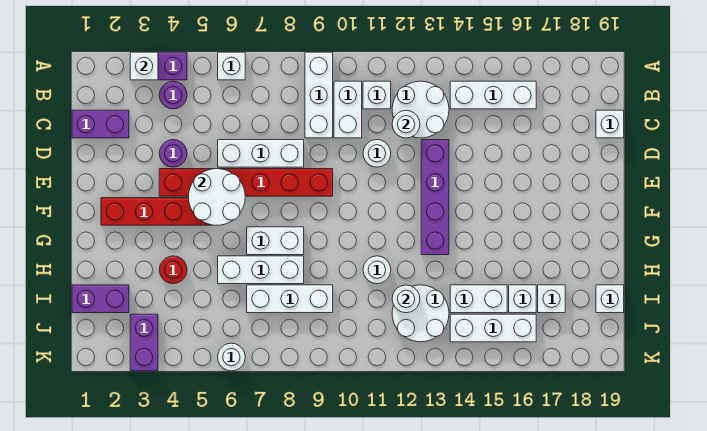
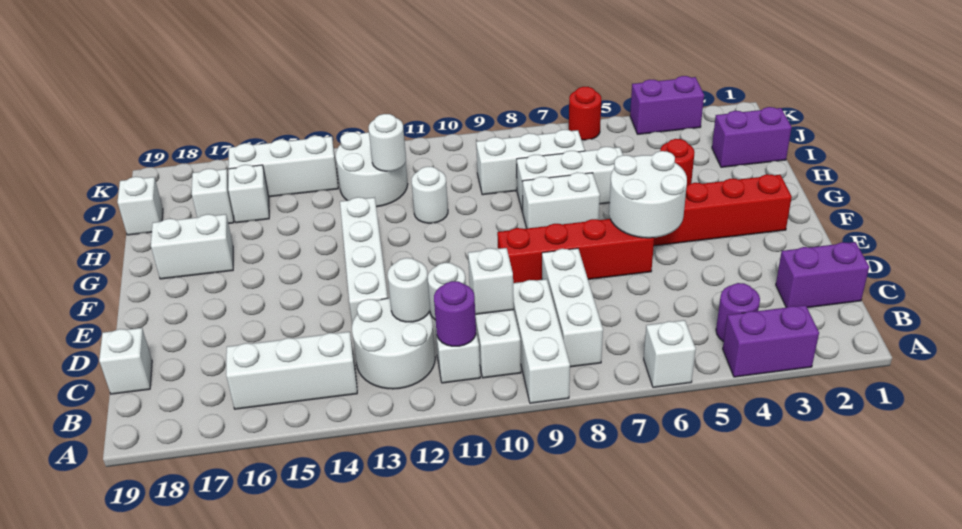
white brick A3 level 2 -> white brick C10 level 2
purple round brick D4 level 1 -> purple round brick B11 level 2
white brick D6:D8 level 1 -> white brick B8:D8 level 1
purple brick D13:G13 level 1 -> white brick D13:G13 level 1
red brick E4:E9 level 1 -> red brick E6:E9 level 1
white brick I14:I15 level 1 -> white brick G17:G18 level 1
purple brick J3:K3 level 1 -> purple brick K3:K4 level 1
white round brick K6 level 1 -> red round brick K6 level 1

